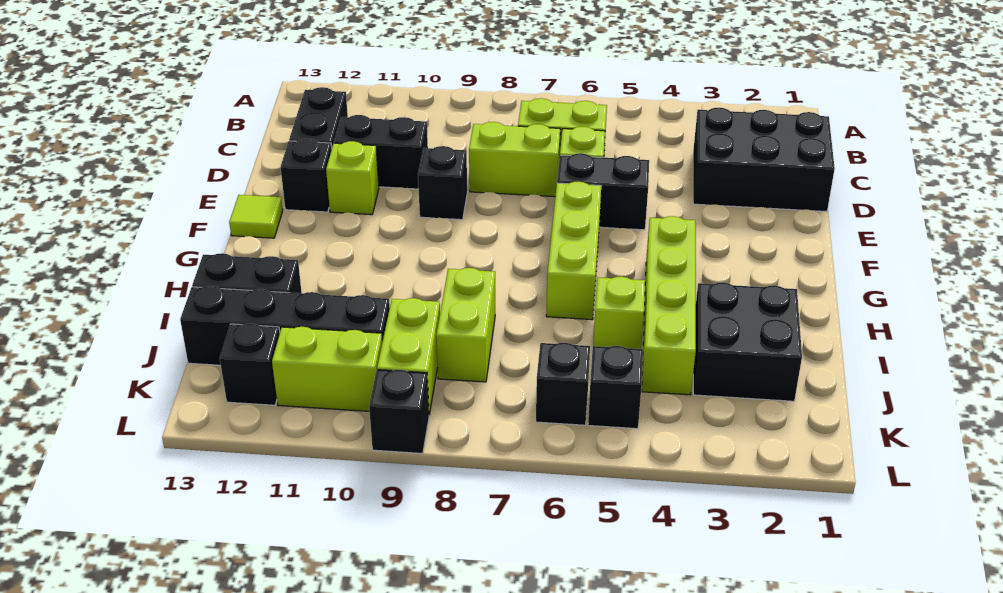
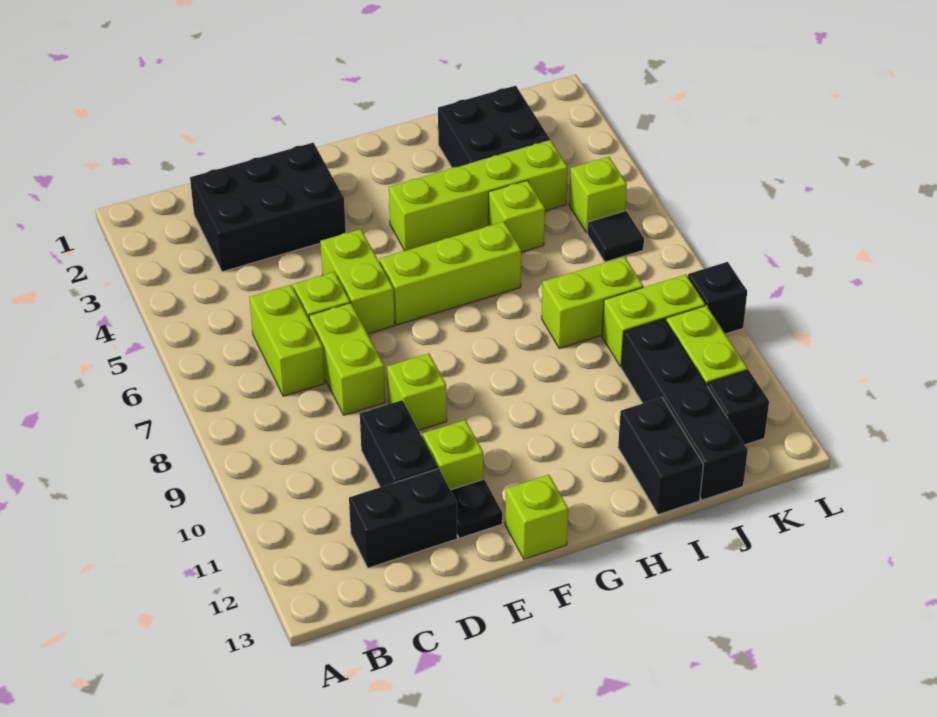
black brick C1:D3 level 1 -> black brick C2:E3 level 1
black brick E5:E6 level 1 -> lime brick E5:E6 level 1
black brick E9 level 1 -> lime brick E9 level 1
black brick E12 level 1 -> black plate E12 level 1
lime tile F13 level 1 -> lime brick F13 level 1
black brick K5 level 1 -> lime brick K5 level 1
black brick K6 level 1 -> black tile K6 level 1

